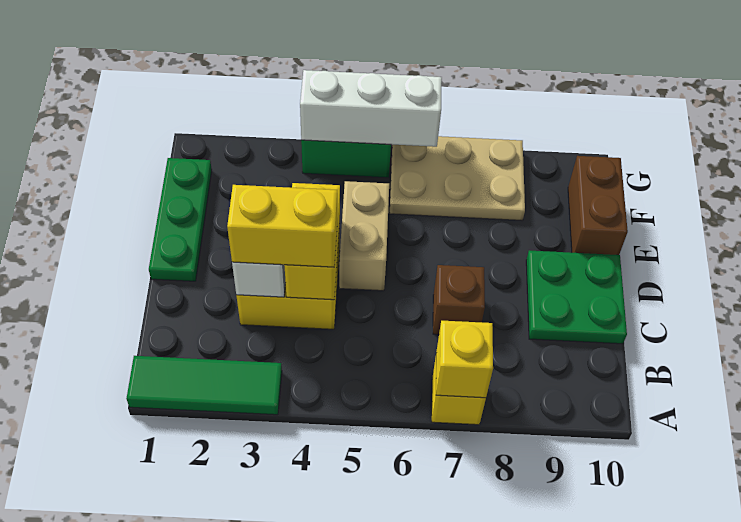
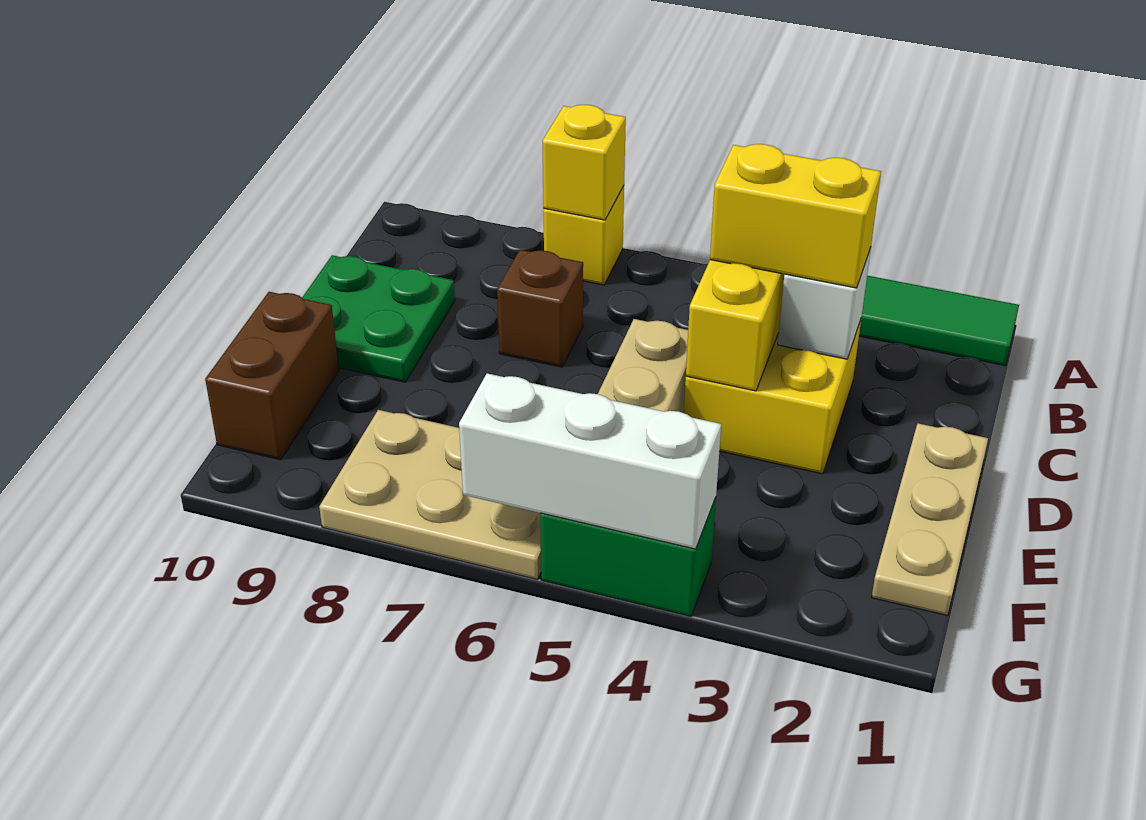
green plate D1:F1 level 1 -> tan plate D1:F1 level 1

